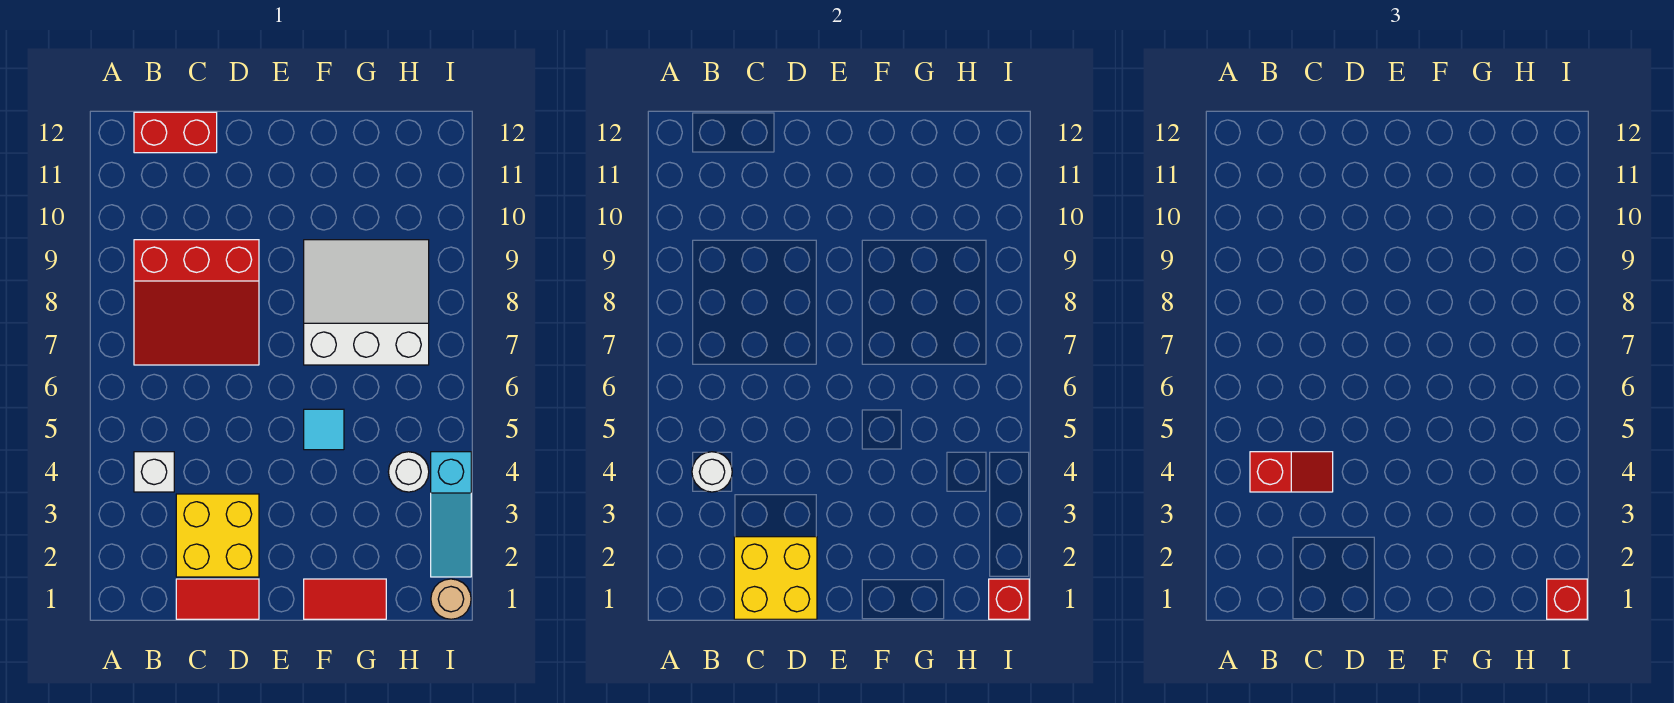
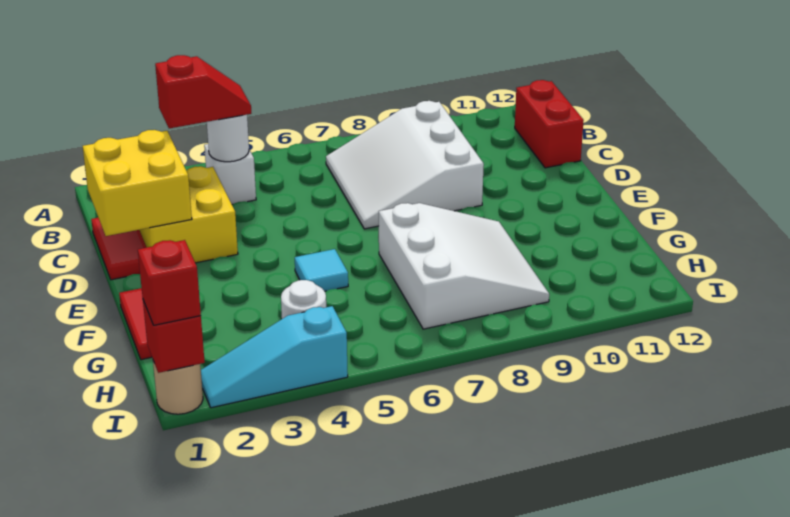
red slope B4:C4 level 3 top B -> red slope B3:B4 level 3 top 3
red slope B7:D9 level 1 top 9 -> white slope B7:D9 level 1 top 9

